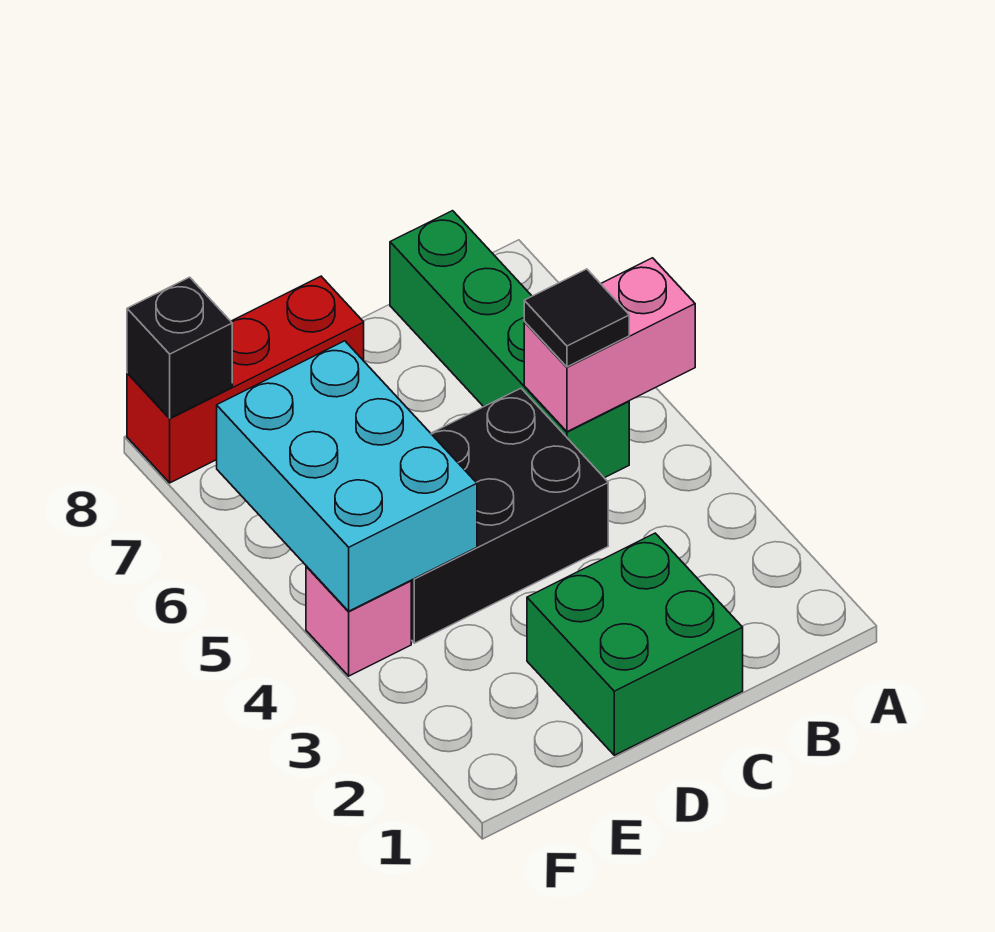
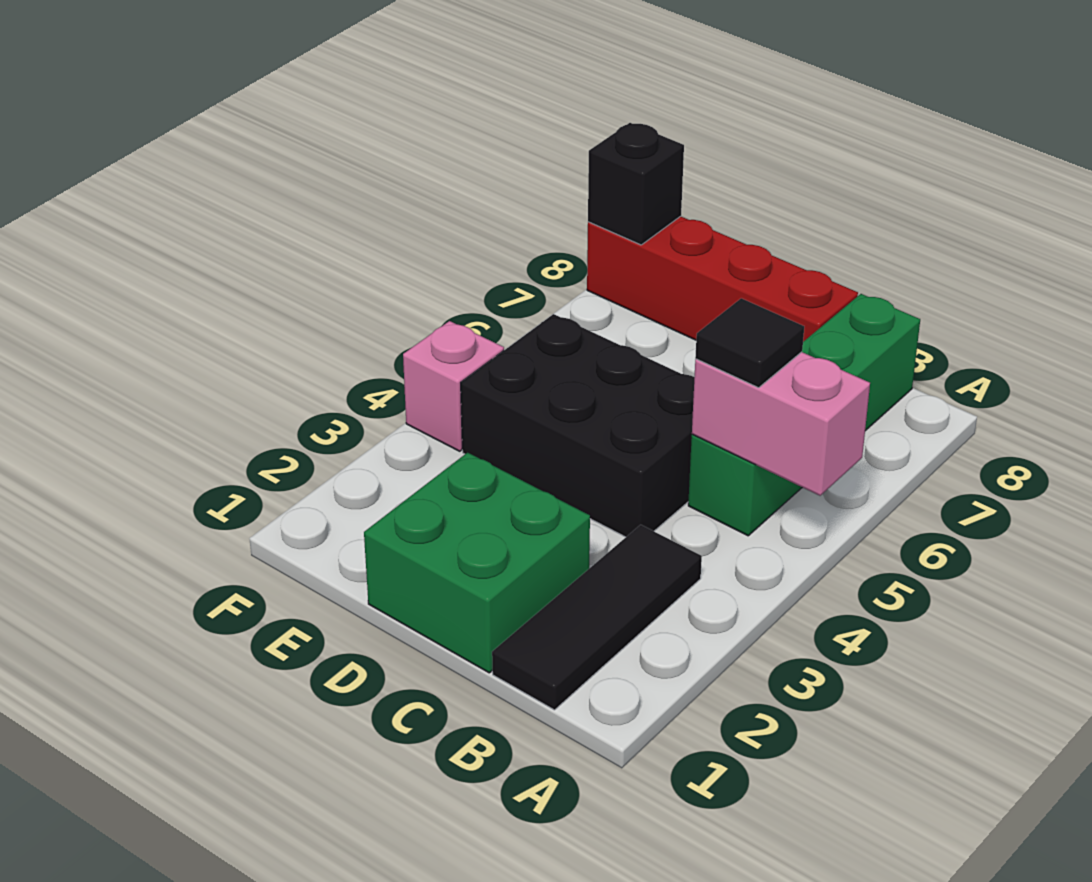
none -> black tile B1:B3 level 1
red brick D8:F8 level 1 -> red brick C8:F8 level 1
cyan brick E4:F6 level 2 -> none

